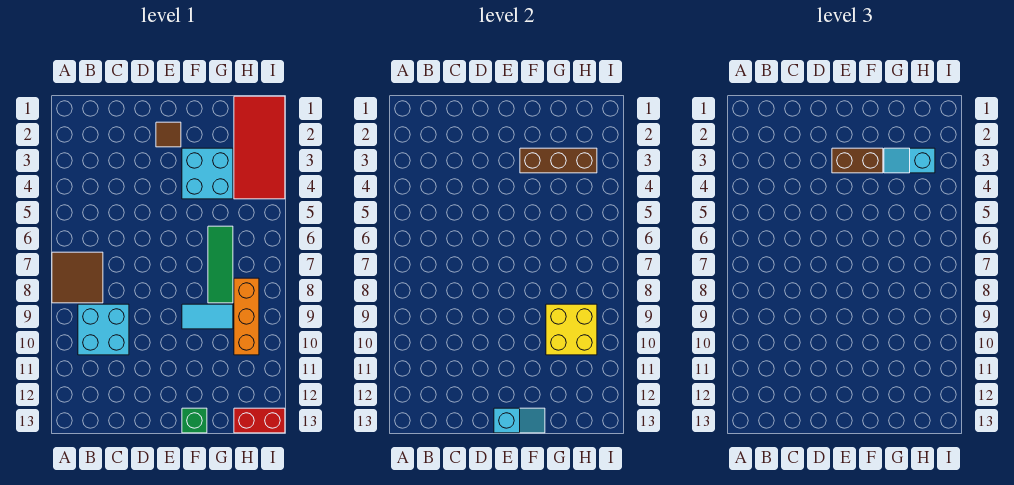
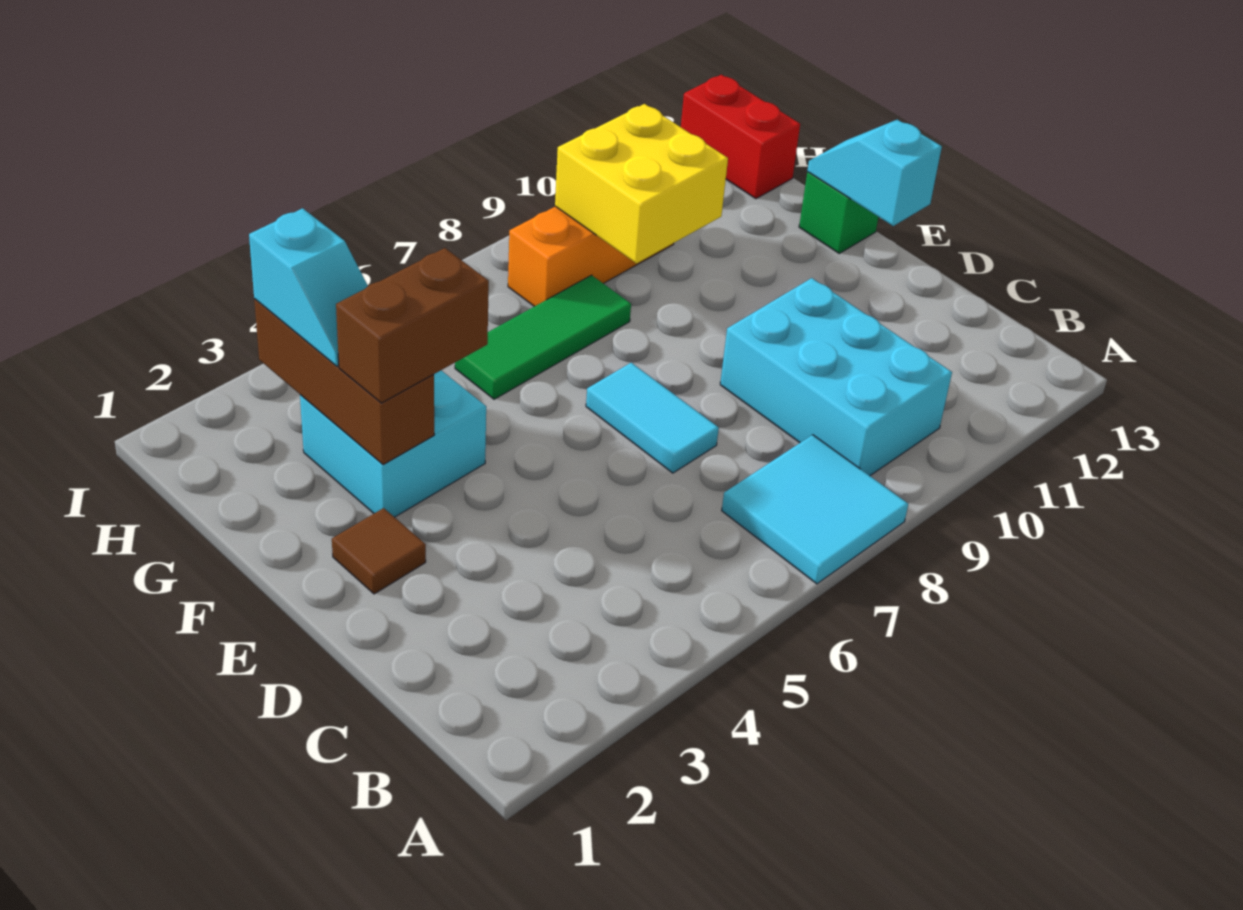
brown tile A7:B8 level 1 -> cyan tile A7:B8 level 1
cyan brick B9:C10 level 1 -> cyan brick B9:D10 level 1
brown brick E3:F3 level 3 -> brown brick F3:F4 level 3
cyan tile F9:G9 level 1 -> cyan tile D7:E7 level 1
red tile H1:I4 level 1 -> none

